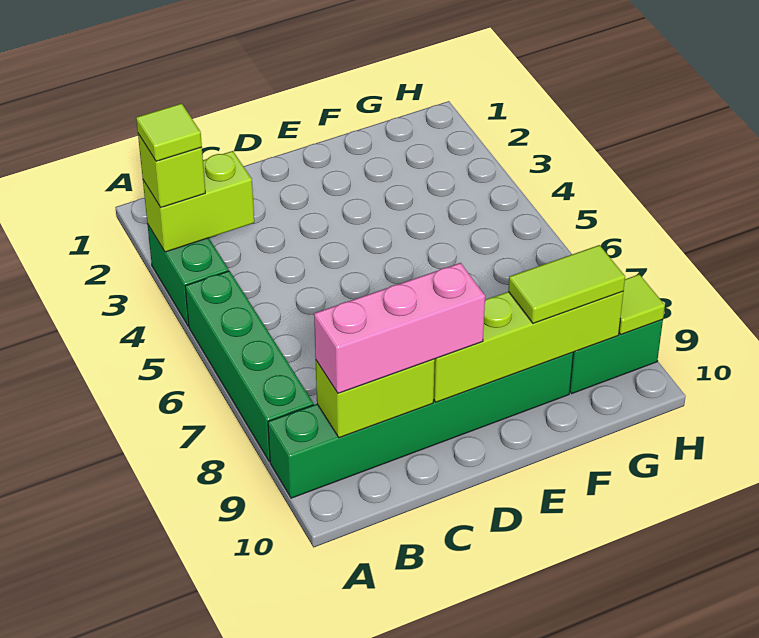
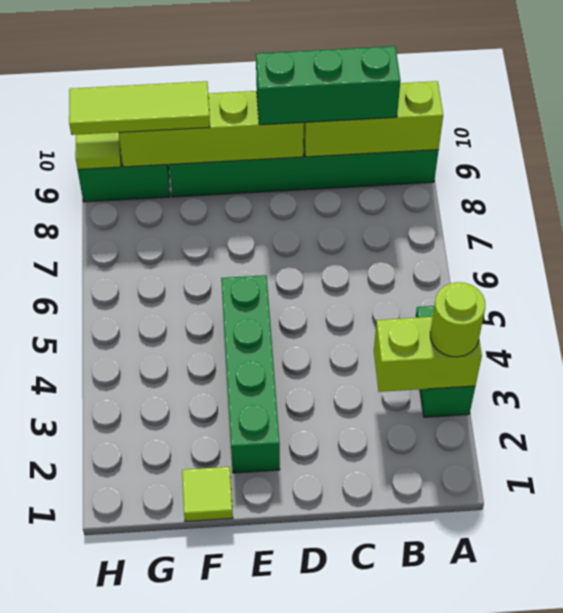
lime brick A3 level 3 -> lime round brick A3 level 3
lime tile A3 level 4 -> lime tile F1 level 1
green brick A5:A8 level 1 -> green brick E2:E5 level 1
lime brick B9:C9 level 2 -> lime brick A9:C9 level 2
pink brick B9:D9 level 3 -> green brick B9:D9 level 3
lime tile F9:G9 level 3 -> lime tile F9:H9 level 3

